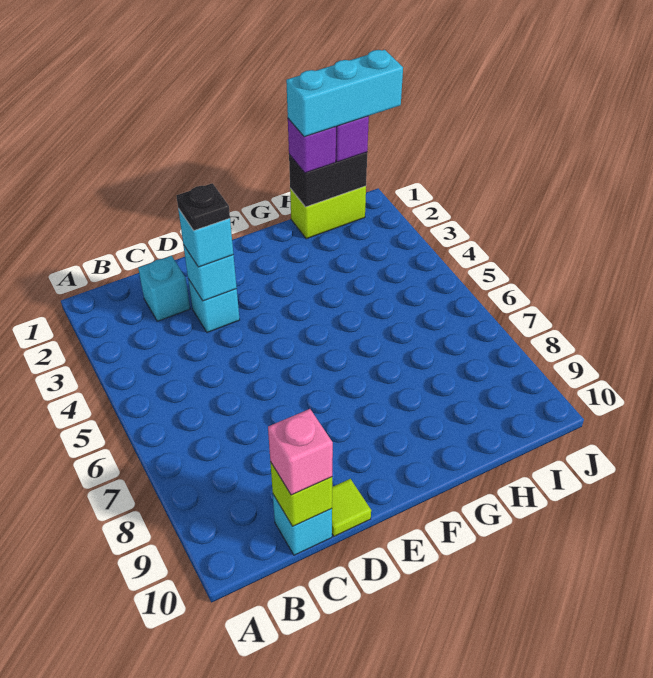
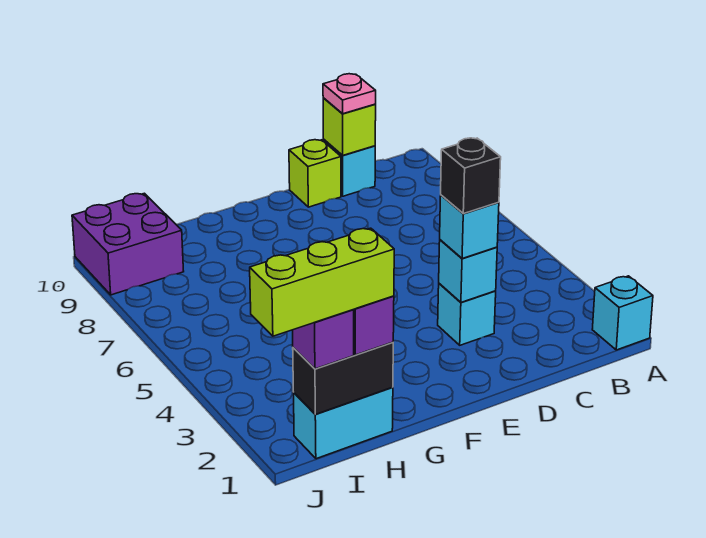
cyan brick C2 level 1 -> cyan brick A1 level 1
pink brick C10 level 3 -> pink plate C10 level 3
black plate D3 level 4 -> black brick D3 level 4
lime tile D10 level 1 -> lime brick D10 level 1
lime brick H1:I1 level 1 -> cyan brick H1:I1 level 1
cyan brick H1:J1 level 4 -> lime brick H1:J1 level 4
none -> purple brick I9:J10 level 1

